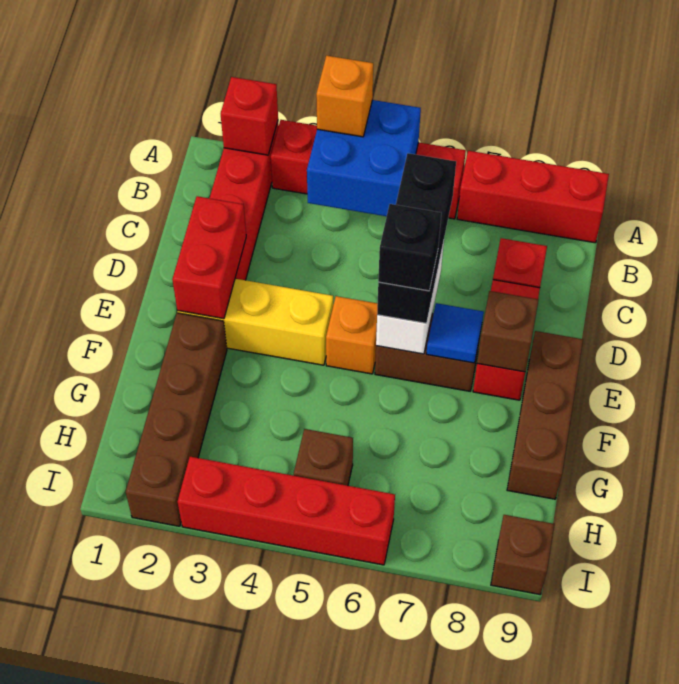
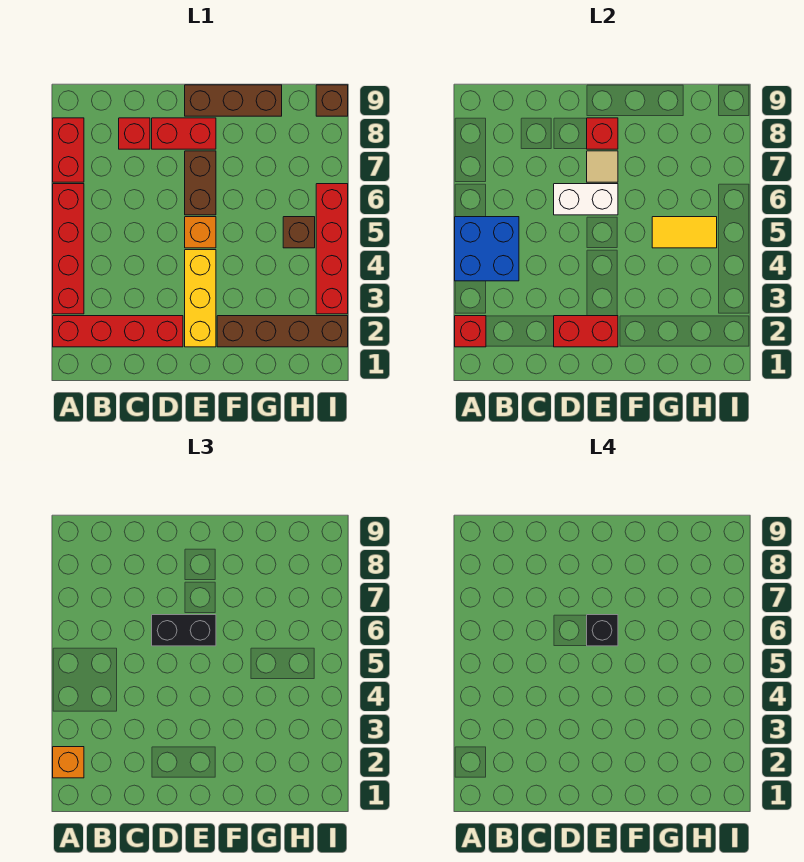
orange brick A4 level 3 -> orange brick A2 level 3
red brick A7:A9 level 1 -> red brick A7:A8 level 1
black brick C6:E6 level 3 -> black brick D6:E6 level 3
blue tile E7 level 2 -> tan tile E7 level 2
brown brick E8 level 2 -> red brick E8 level 2
none -> yellow tile G5:H5 level 2

